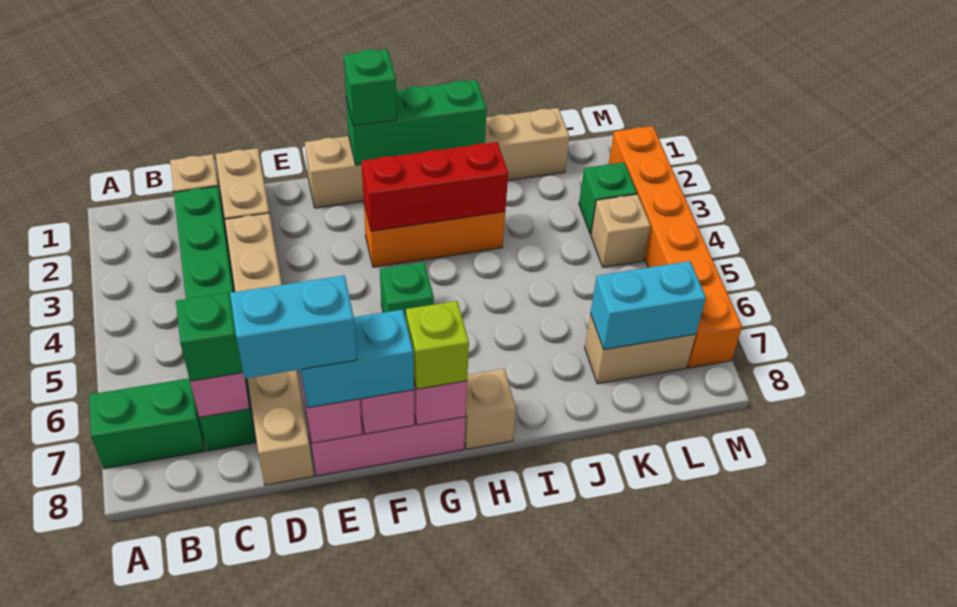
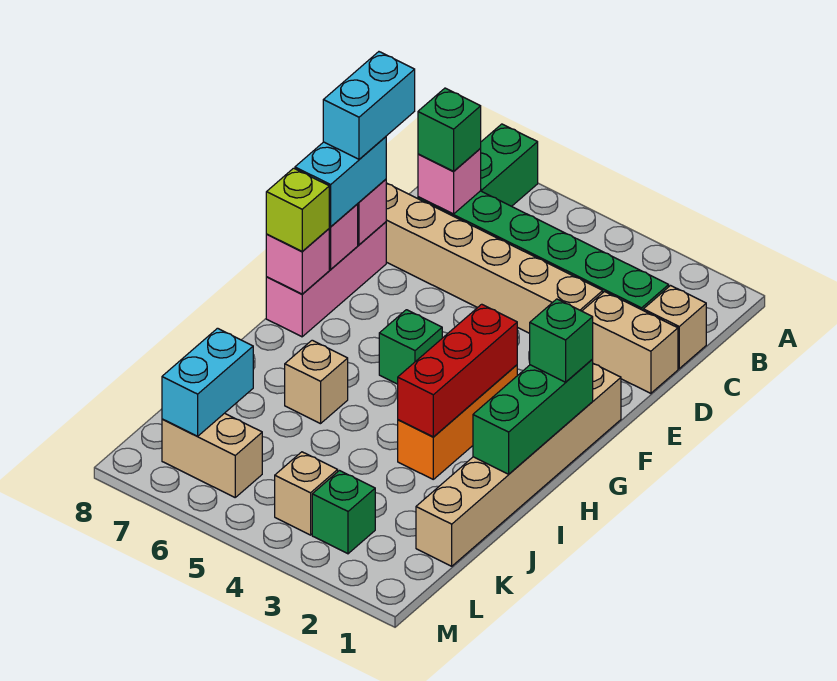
tan brick H8 level 1 -> tan brick I6 level 1
tan brick K7:L7 level 1 -> tan brick L6:L7 level 1
orange brick M2:M7 level 1 -> none

